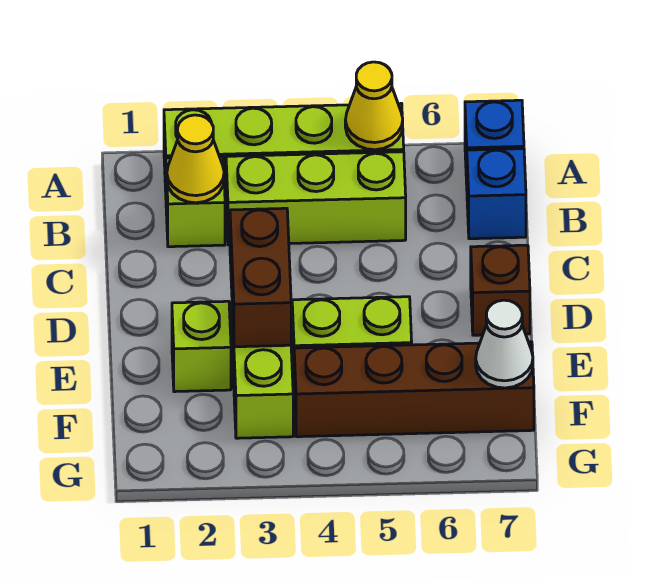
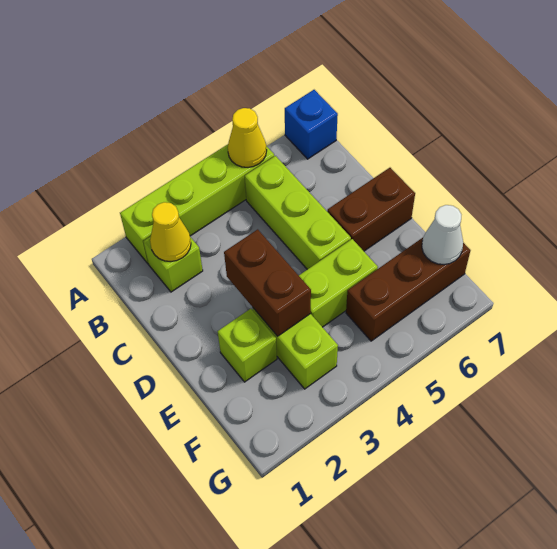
lime brick B3:B5 level 1 -> lime brick B5:D5 level 1
blue brick B7 level 1 -> none
brown brick D7 level 1 -> brown brick D6:D7 level 1
brown brick F4:F7 level 1 -> brown brick F5:F7 level 1

